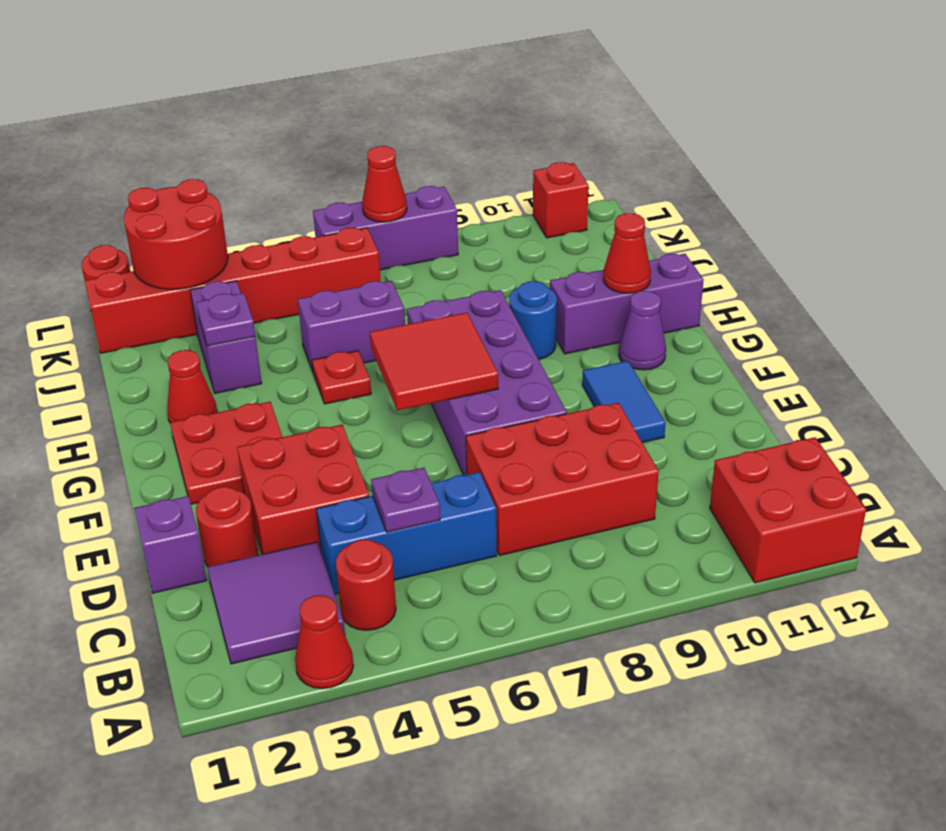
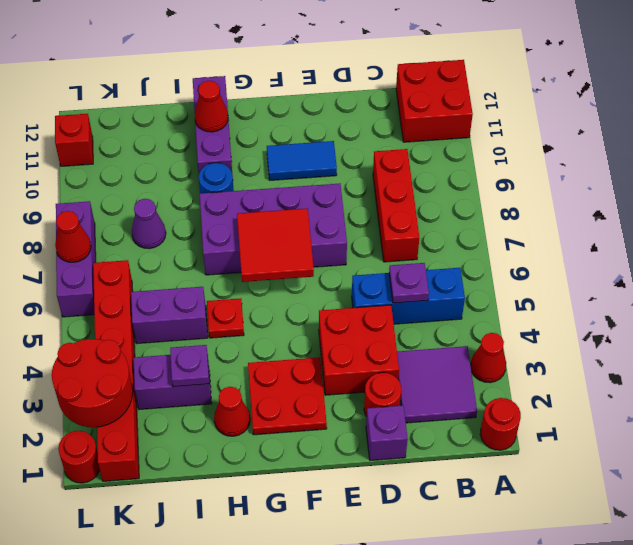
red round brick B4 level 1 -> red round brick A1 level 1
blue brick C4:C6 level 1 -> blue brick B5:D5 level 1
red brick C7:D9 level 1 -> red brick C7:C9 level 1
purple cone G11 level 1 -> purple cone J8 level 1
purple brick I5:I6 level 1 -> purple brick I5:J5 level 1

